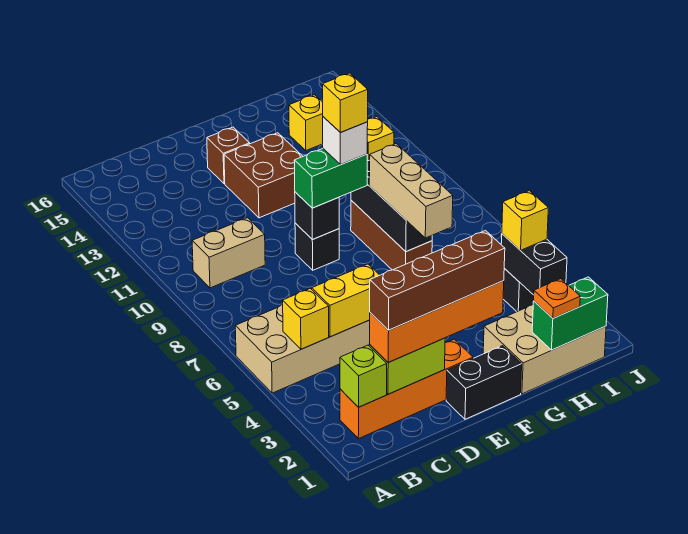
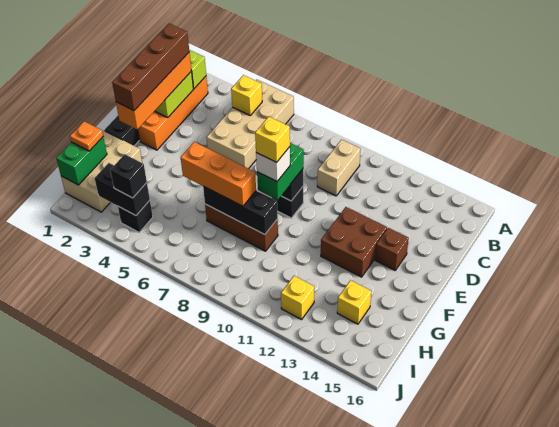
yellow brick C5:D5 level 2 -> none
tan brick G6:G8 level 3 -> orange brick G6:G8 level 3
yellow brick I4 level 3 -> black brick I4 level 3

